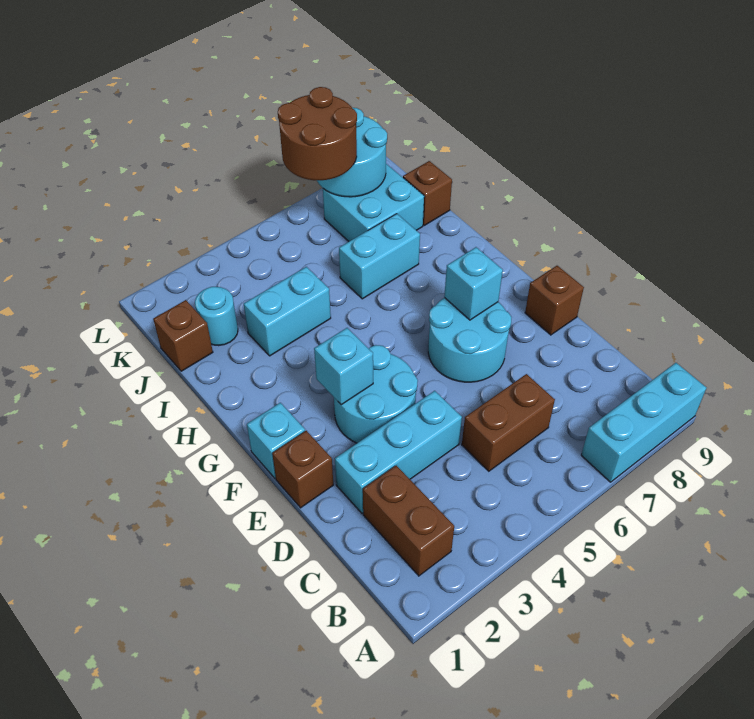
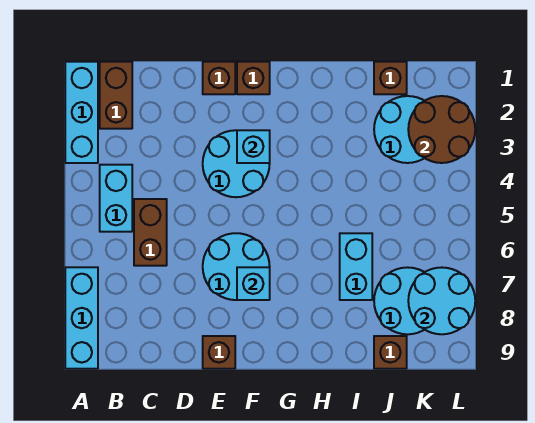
brown brick B2:C2 level 1 -> brown brick B1:B2 level 1
cyan brick D2:D4 level 1 -> cyan brick A1:A3 level 1
cyan brick F1 level 1 -> brown brick F1 level 1
cyan brick I3:I4 level 1 -> cyan brick B4:B5 level 1
cyan round brick J2 level 1 -> cyan round brick J2:K3 level 1
cyan brick J7:K8 level 1 -> cyan round brick J7:K8 level 1
brown round brick K6:L7 level 3 -> brown round brick K2:L3 level 2

